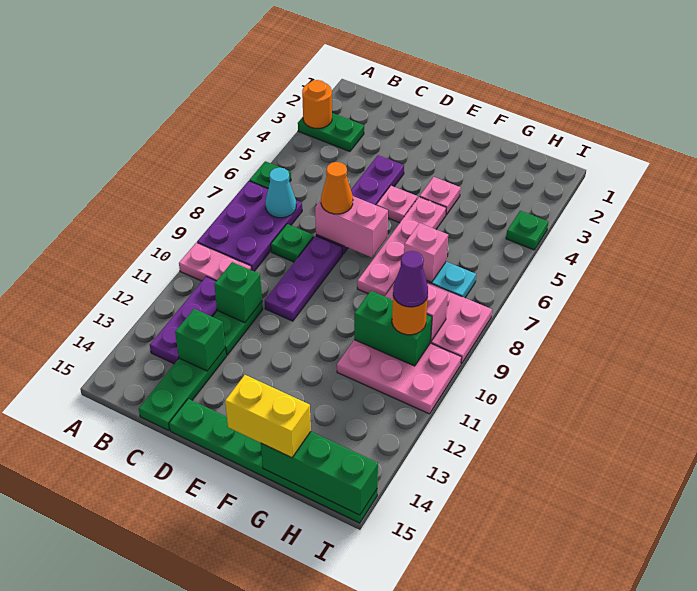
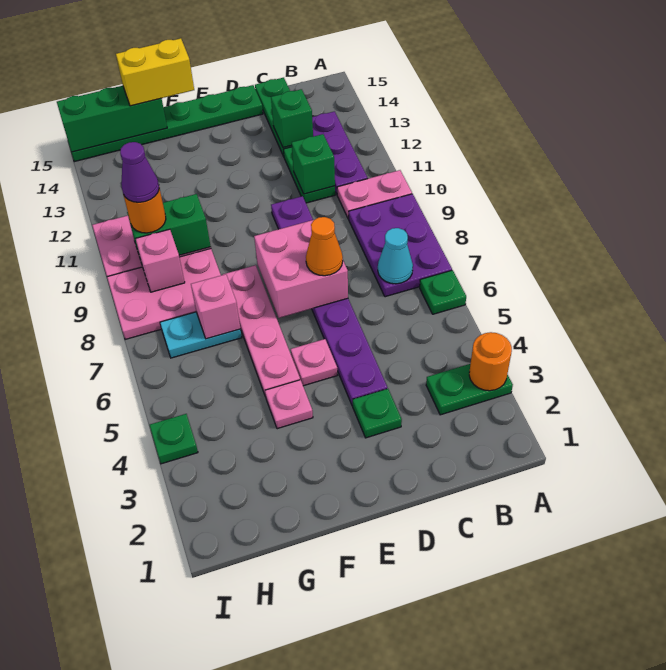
green plate C8 level 1 -> green plate D3 level 1
pink brick D7:E7 level 2 -> pink brick D7:E8 level 2

